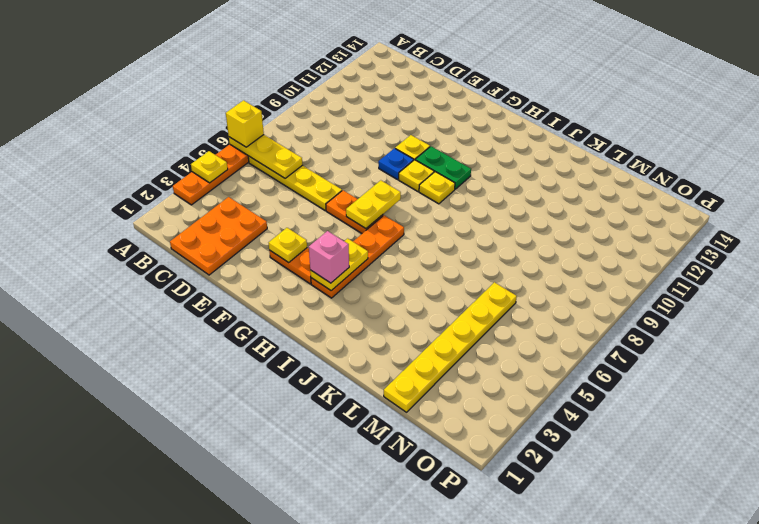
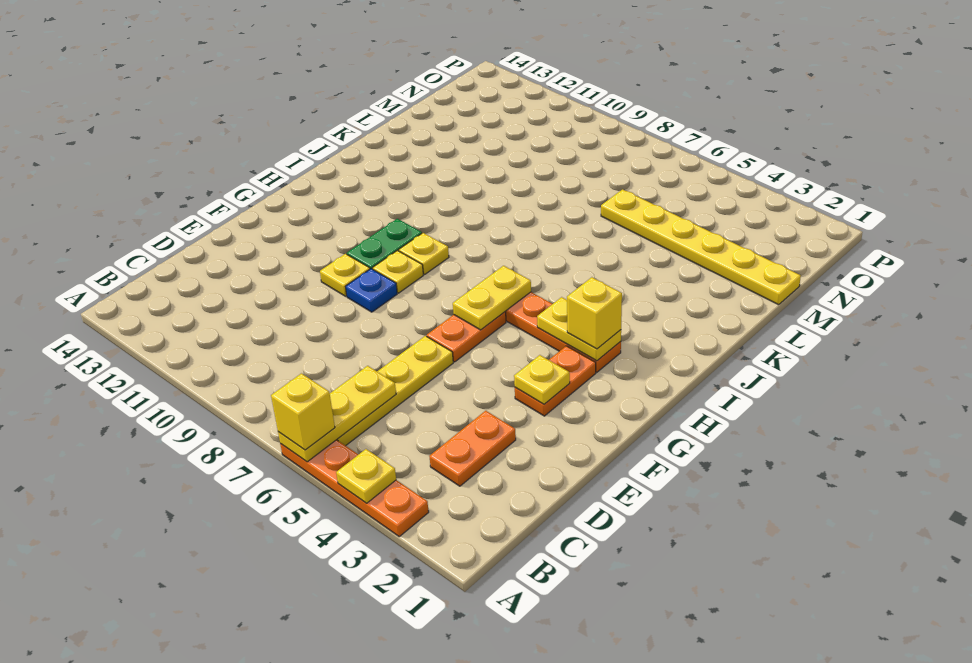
orange plate C1:D3 level 1 -> orange plate C3:D3 level 1
yellow plate G6:G7 level 2 -> yellow plate G6:H6 level 2
pink brick H3 level 3 -> yellow brick H3 level 3

